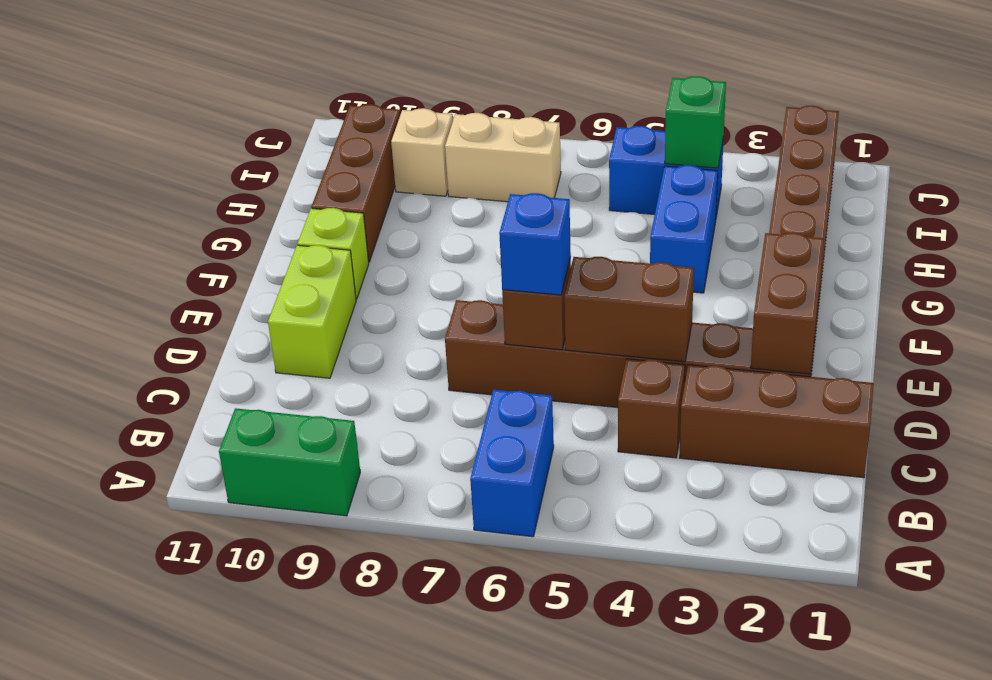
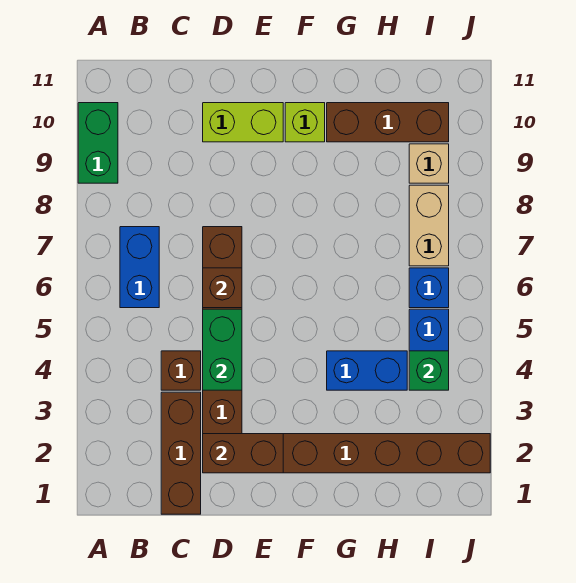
blue brick A6:B6 level 1 -> blue brick B6:B7 level 1
brown brick D4:D5 level 2 -> green brick D4:D5 level 2
blue brick D6 level 3 -> blue brick I6 level 1

